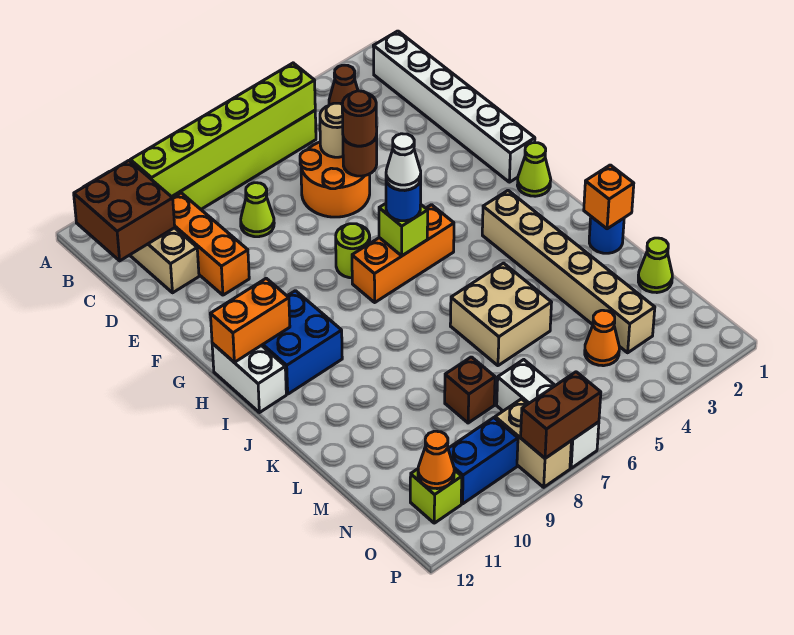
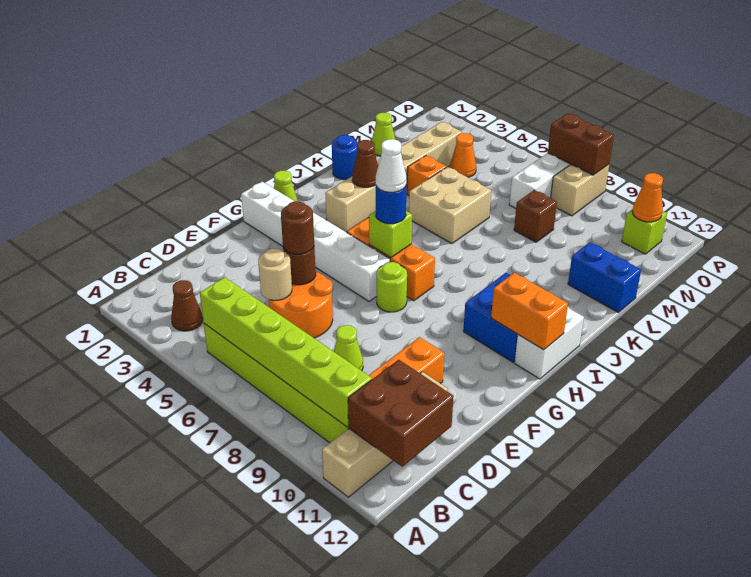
white brick B1:G1 level 1 -> white brick G1:G6 level 1
none -> brown cone J3 level 2
orange brick K1 level 2 -> orange brick L4 level 1
blue brick O9:O10 level 1 -> blue brick L11:L12 level 1

